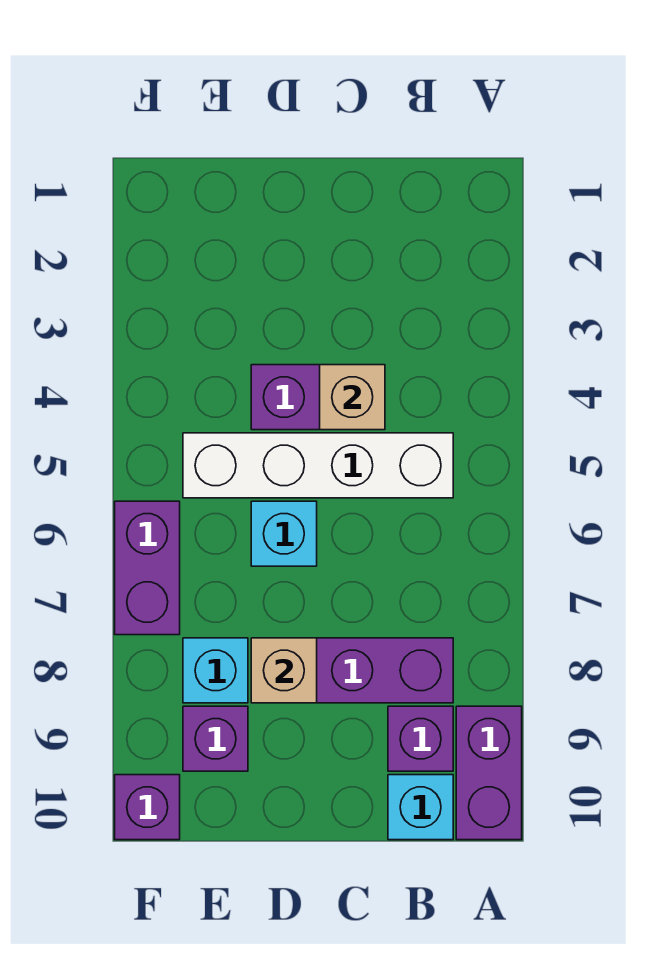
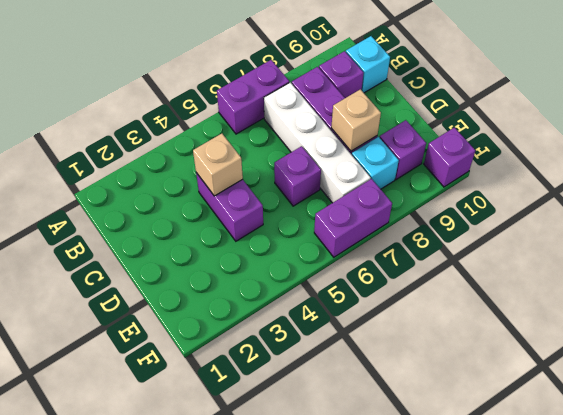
purple brick A9:A10 level 1 -> purple brick A6:A7 level 1
white brick B5:E5 level 1 -> white brick B7:E7 level 1
cyan brick D6 level 1 -> purple brick D6 level 1

